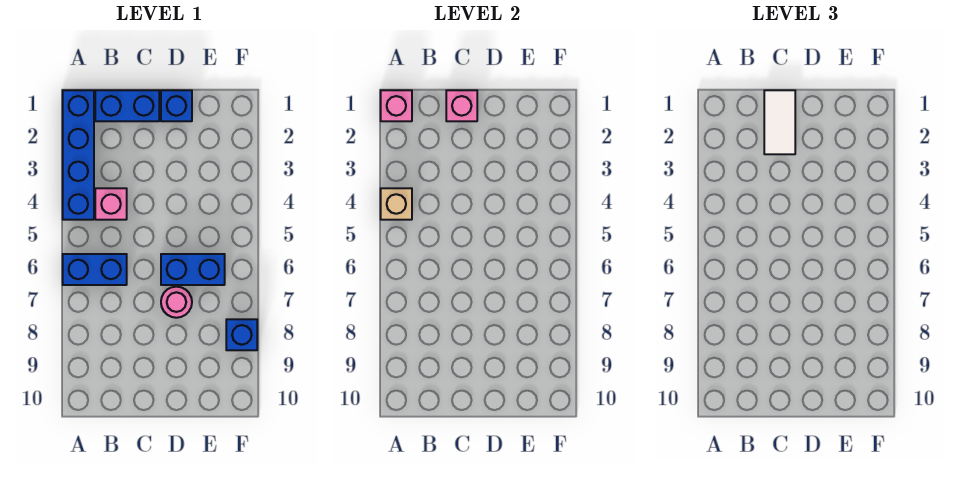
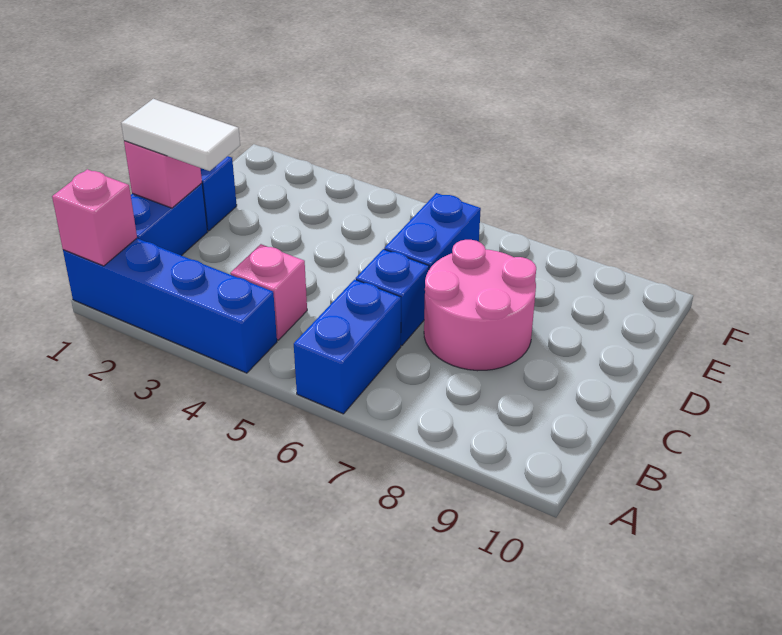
tan brick A4 level 2 -> none
pink round brick D7 level 1 -> pink round brick C7:D8 level 1
blue brick F8 level 1 -> blue brick C6 level 1

